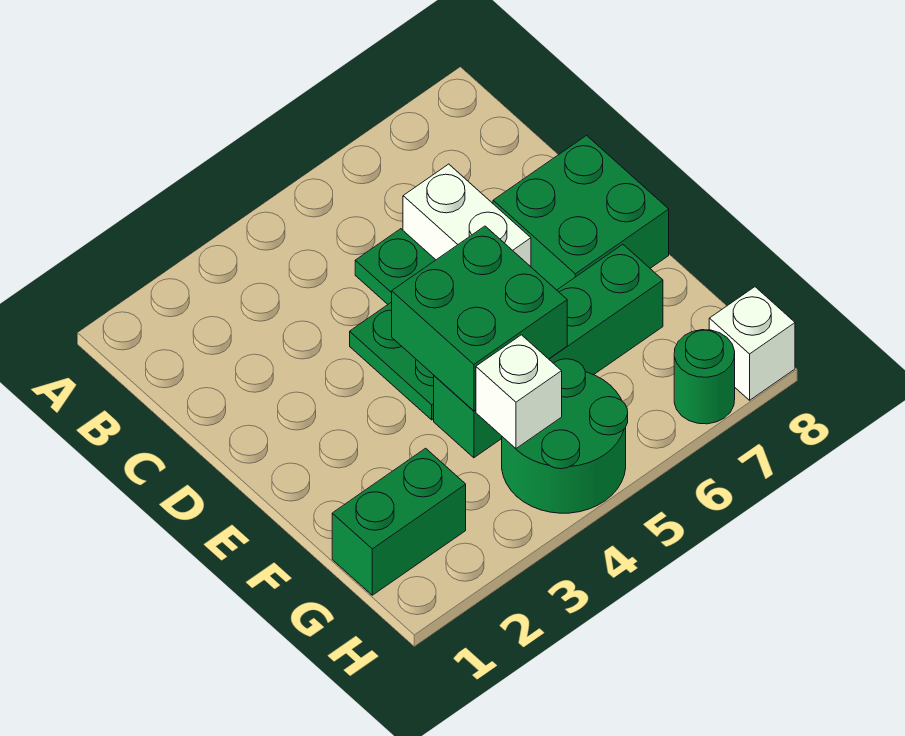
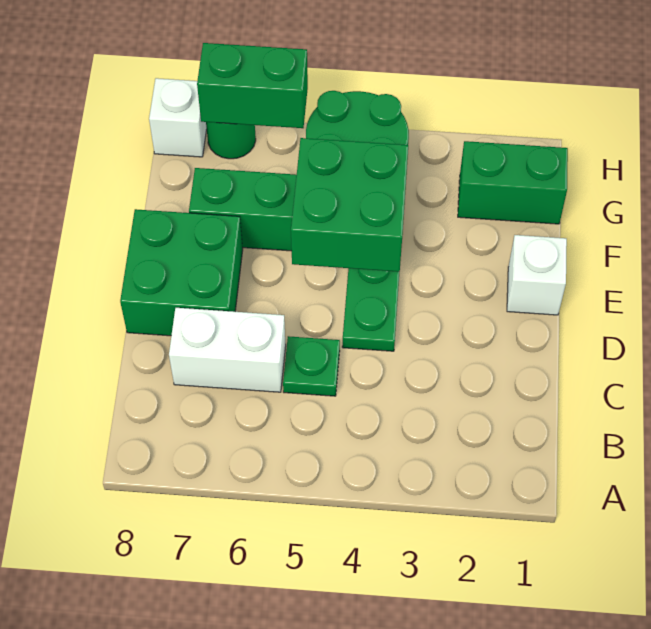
white brick C6:D6 level 1 -> white brick C6:C7 level 1
white brick G4 level 2 -> white brick E1 level 1
none -> green brick H6:H7 level 2

